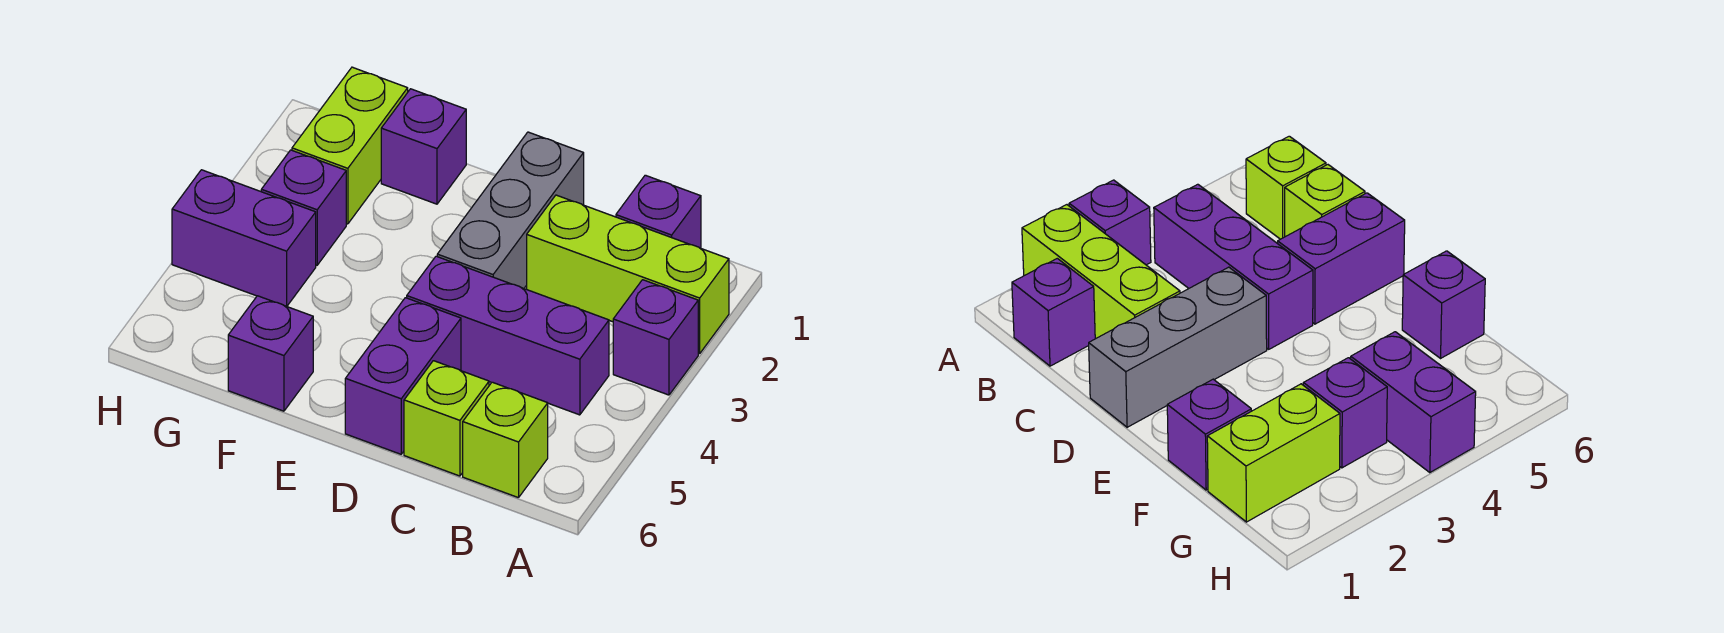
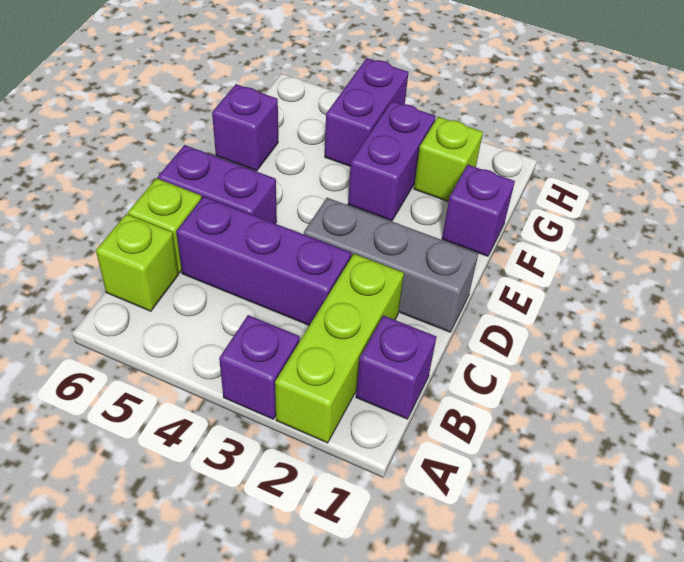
purple brick B4:D4 level 1 -> purple brick C3:C5 level 1
lime brick G1:G2 level 1 -> lime brick G2 level 1
purple brick G3 level 1 -> purple brick F3:G3 level 1

